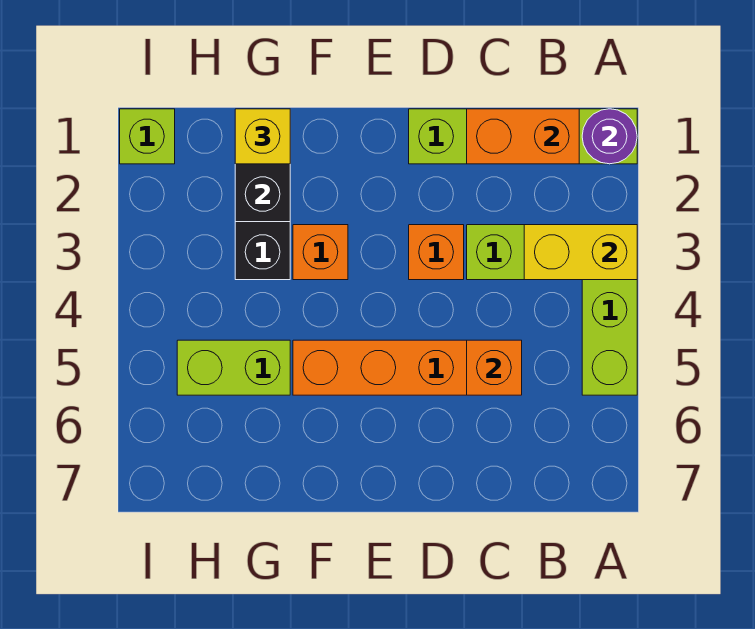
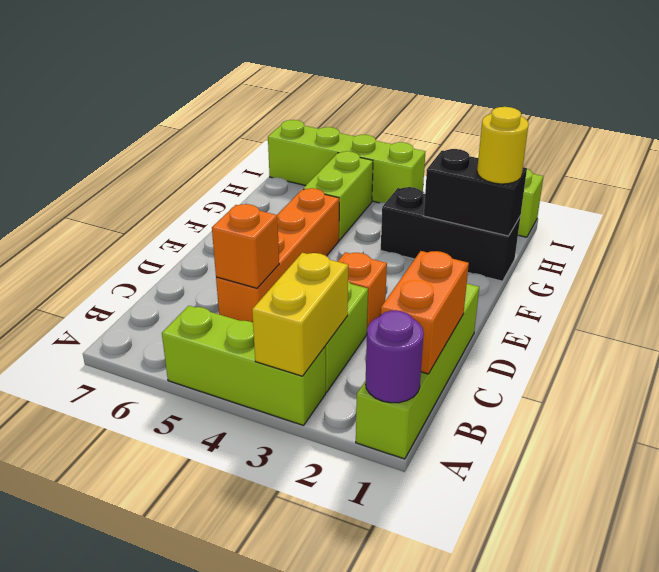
orange brick F3 level 1 -> none
yellow brick G1 level 3 -> yellow round brick G1 level 3
none -> lime brick I4:I7 level 1

